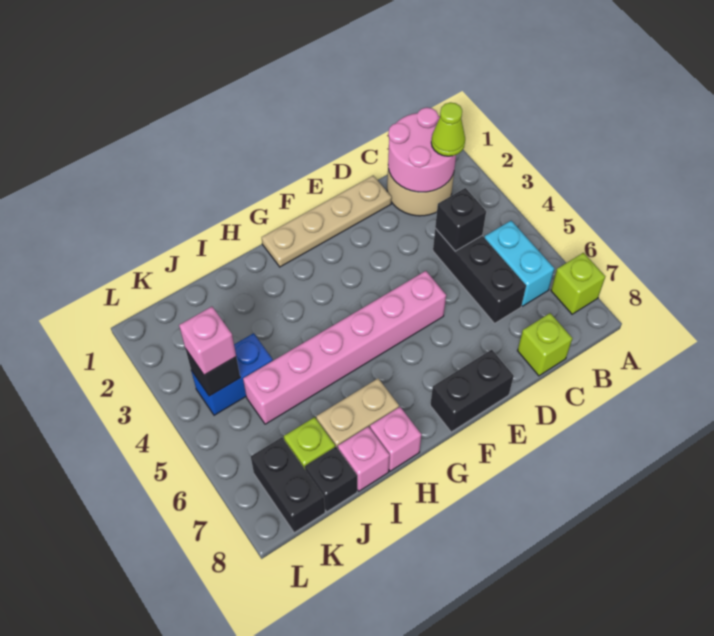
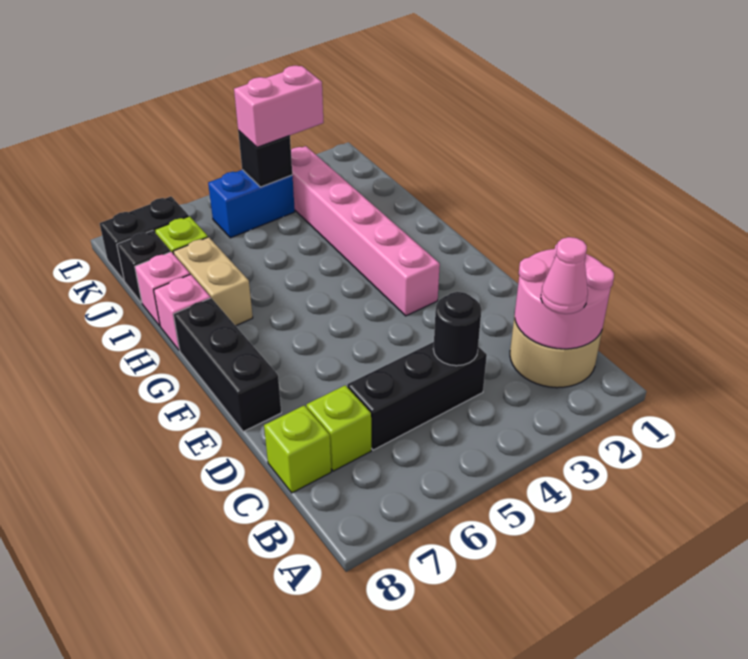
lime brick A7 level 1 -> lime brick C7 level 1
lime cone B2 level 3 -> pink cone B2 level 3
cyan brick B5:B6 level 1 -> none
black brick C4 level 2 -> black round brick C4 level 2
tan plate D1:G1 level 1 -> none
pink brick E5:J5 level 1 -> pink brick F3:K3 level 1
black brick E8:F8 level 1 -> black brick E8:G8 level 1
blue brick J4:K4 level 1 -> blue brick K4:K5 level 1
pink brick K4 level 3 -> pink brick K3:K4 level 3

